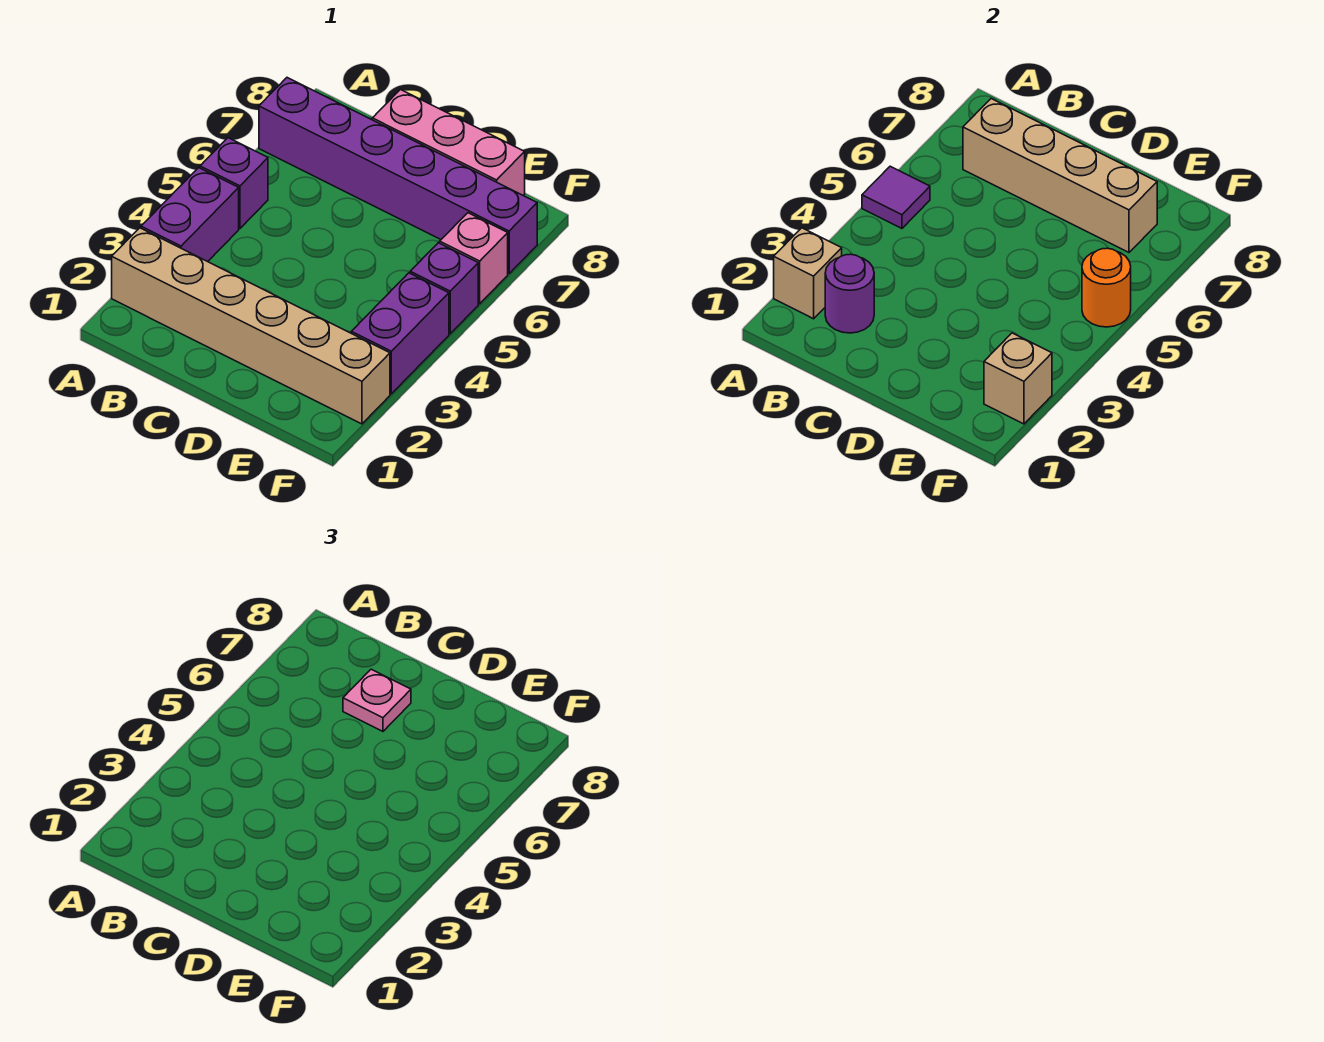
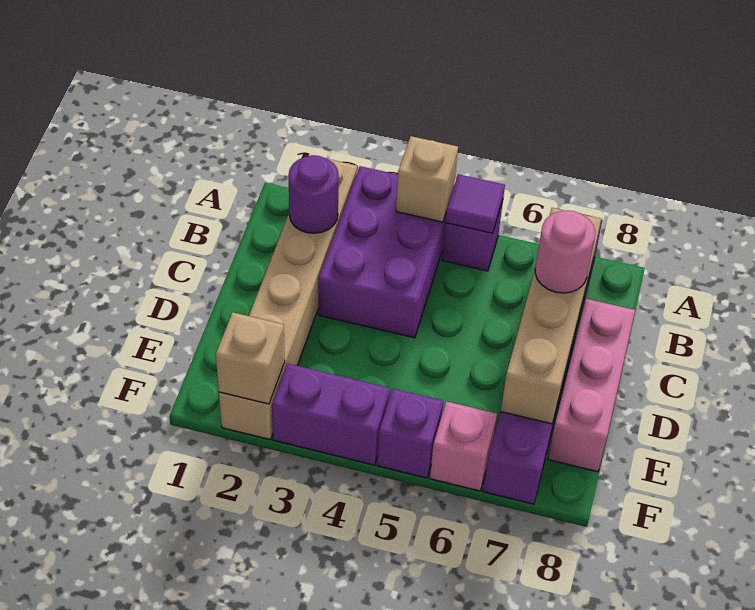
tan brick A2 level 2 -> tan brick A4 level 2
purple brick A3:A4 level 1 -> purple brick A3:C4 level 1
pink plate C7 level 3 -> pink round brick C7 level 3
orange round brick F5 level 2 -> none

